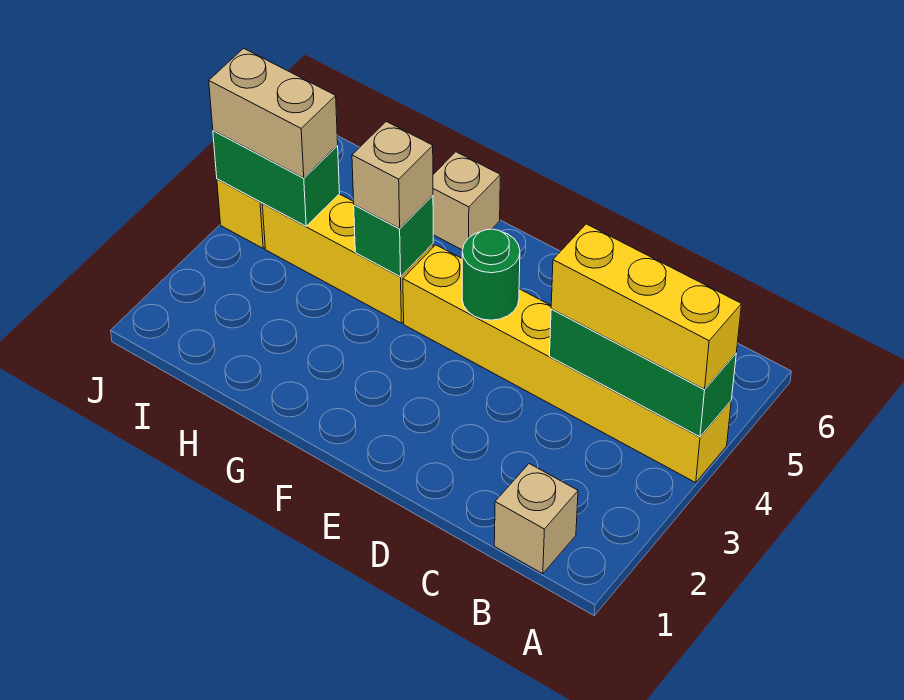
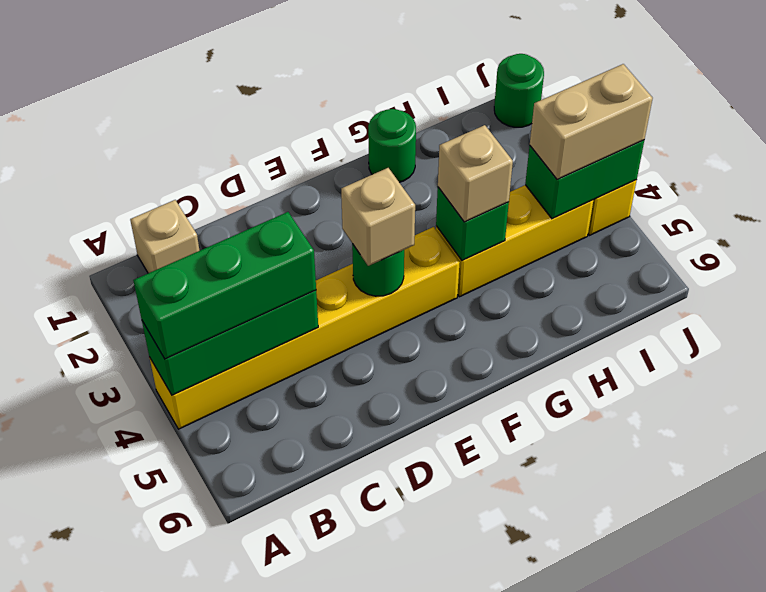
yellow brick A4:C4 level 3 -> green brick A4:C4 level 3
none -> green round brick G1 level 1
tan brick G6 level 1 -> tan brick E4 level 3
none -> green round brick J1 level 1

